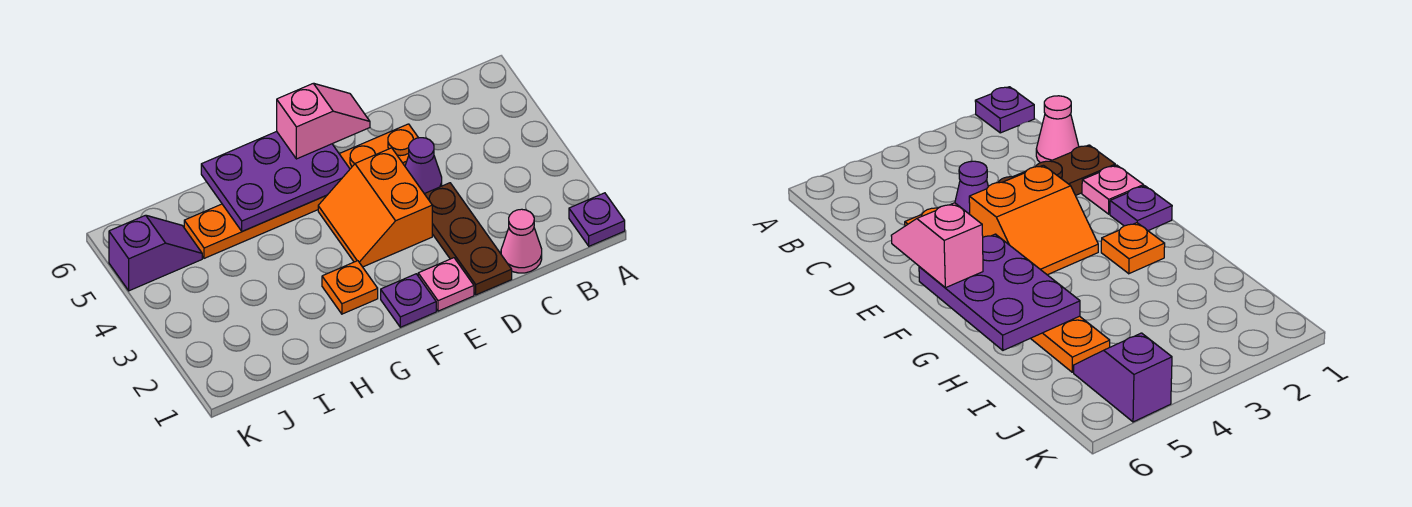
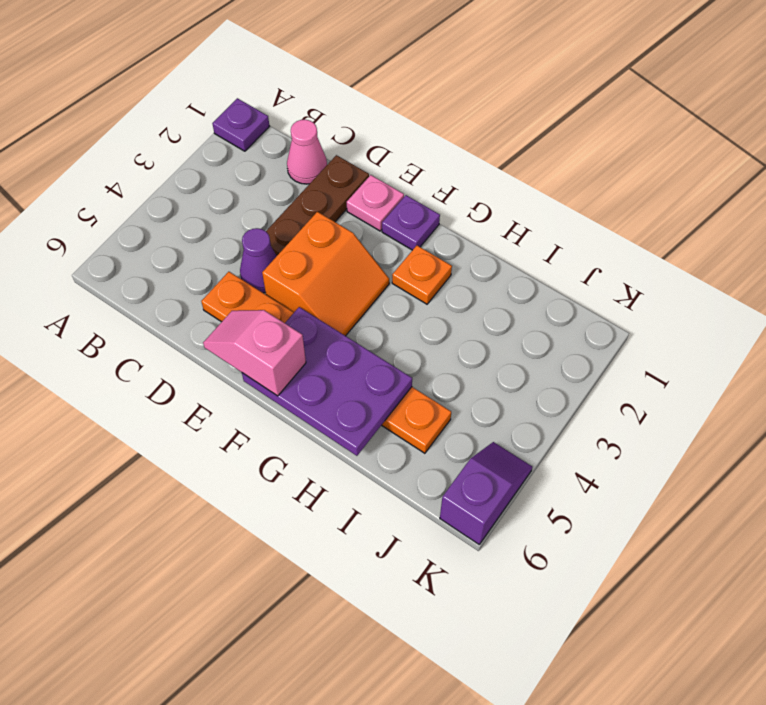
purple slope J5:K5 level 1 top K -> purple slope K5:K6 level 1 top 6

